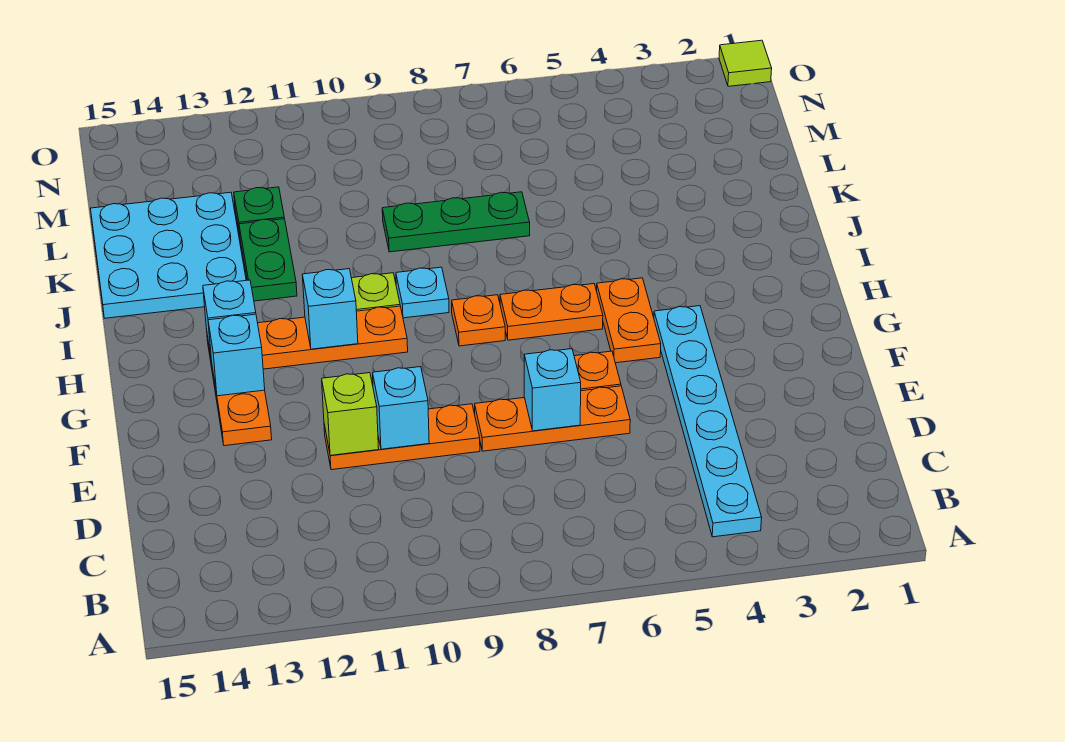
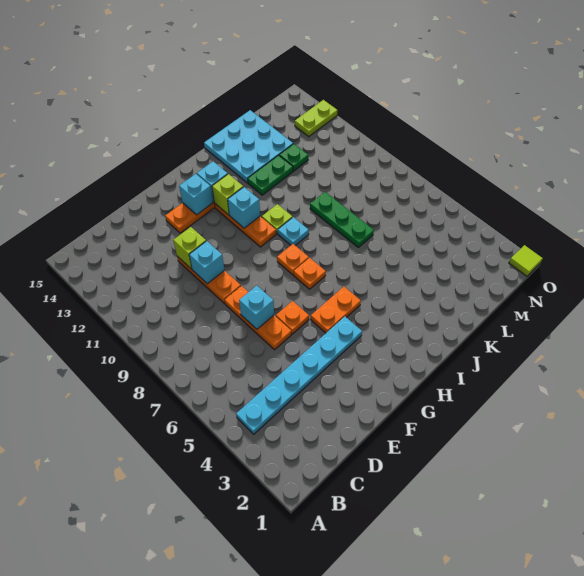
orange plate H6:H7 level 1 -> orange plate H7 level 1
none -> lime brick H12 level 2
none -> lime plate N13:O13 level 1

